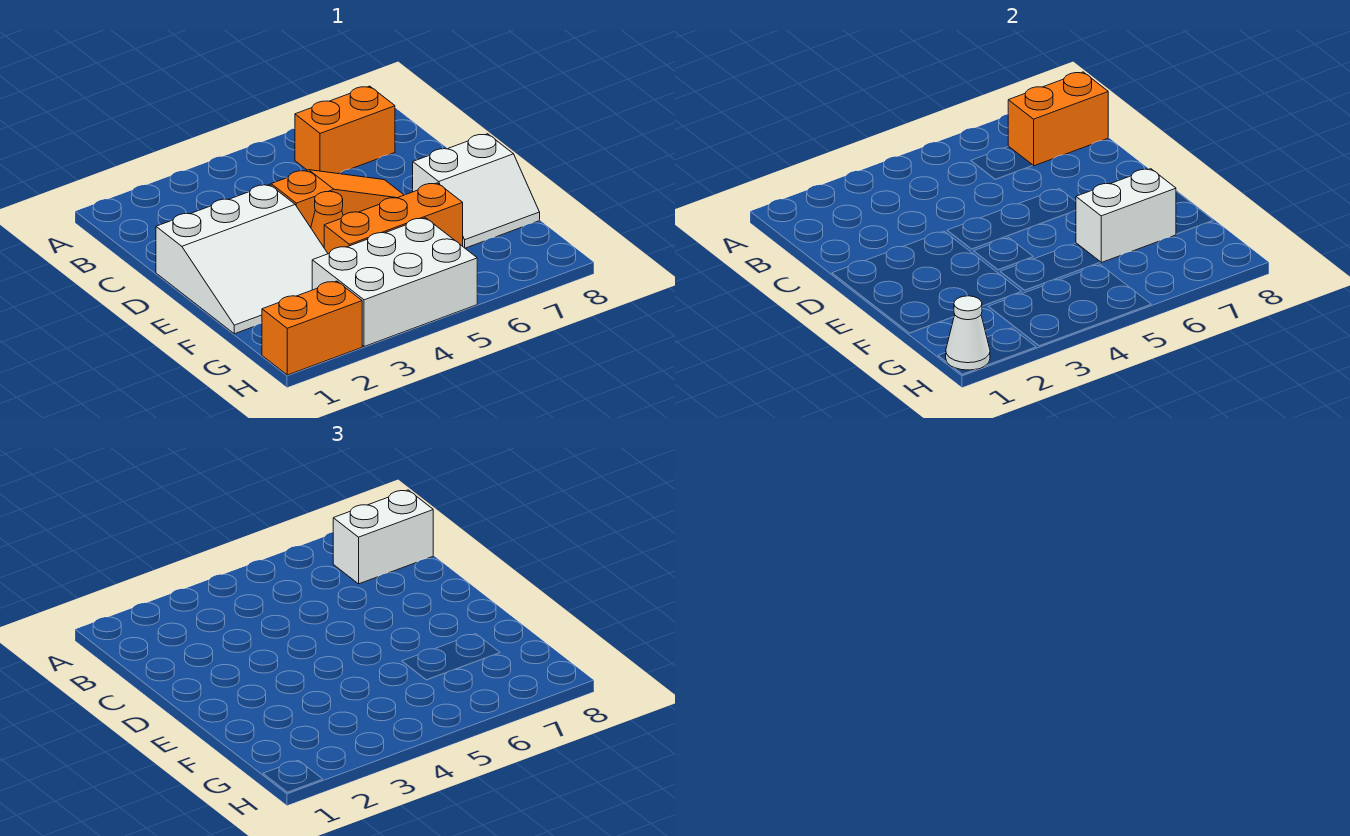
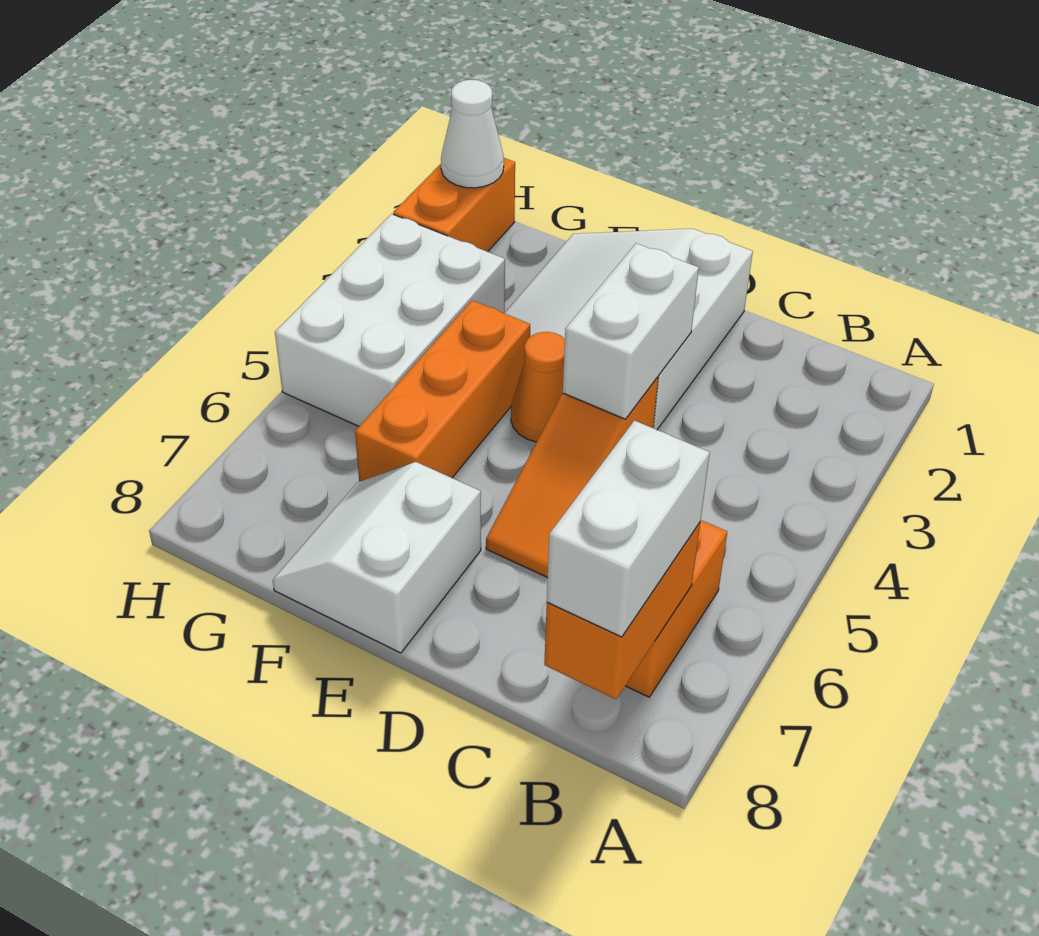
white brick F6:F7 level 2 -> white brick D3:D4 level 2

